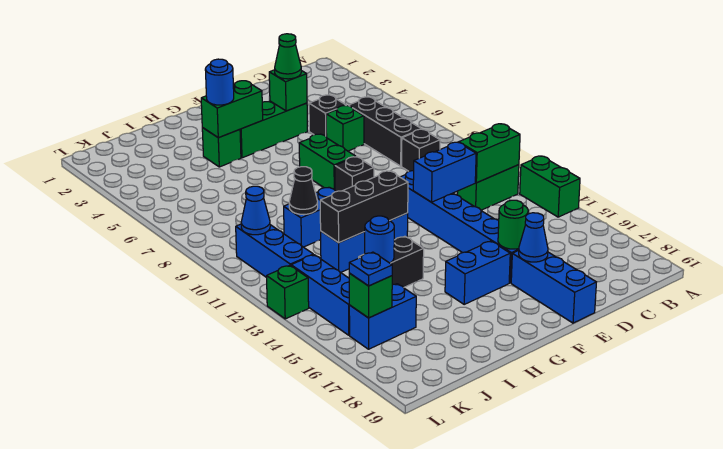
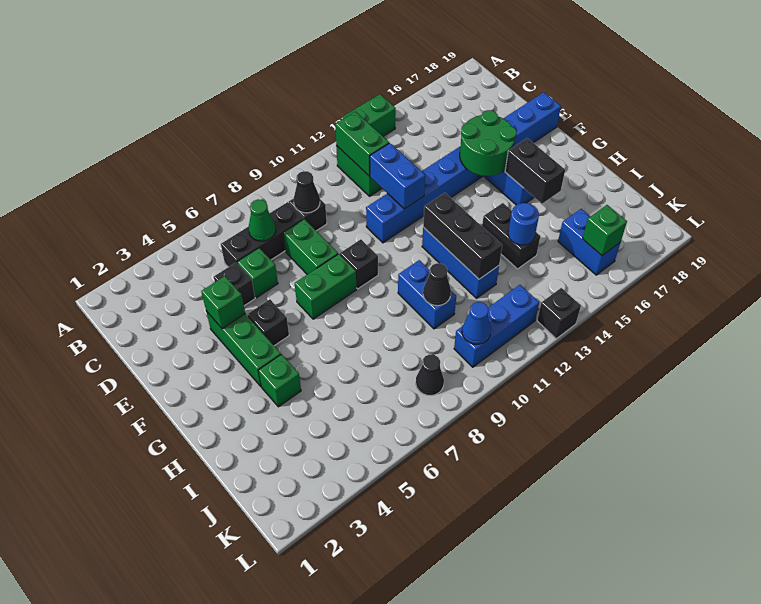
none -> black cone C9 level 2
green cone E4 level 3 -> green cone C7 level 2
green round brick E16 level 2 -> green round brick E15:F16 level 2
blue cone E17 level 2 -> none
none -> black brick F5 level 1
green brick G4:H4 level 2 -> green brick D8:E8 level 1
none -> black brick G16:H16 level 2
blue round brick H4 level 3 -> none
none -> black cone K8 level 1
blue brick K13:K15 level 1 -> none
blue plate K16 level 3 -> none
green brick L13 level 1 -> black brick L13 level 1

